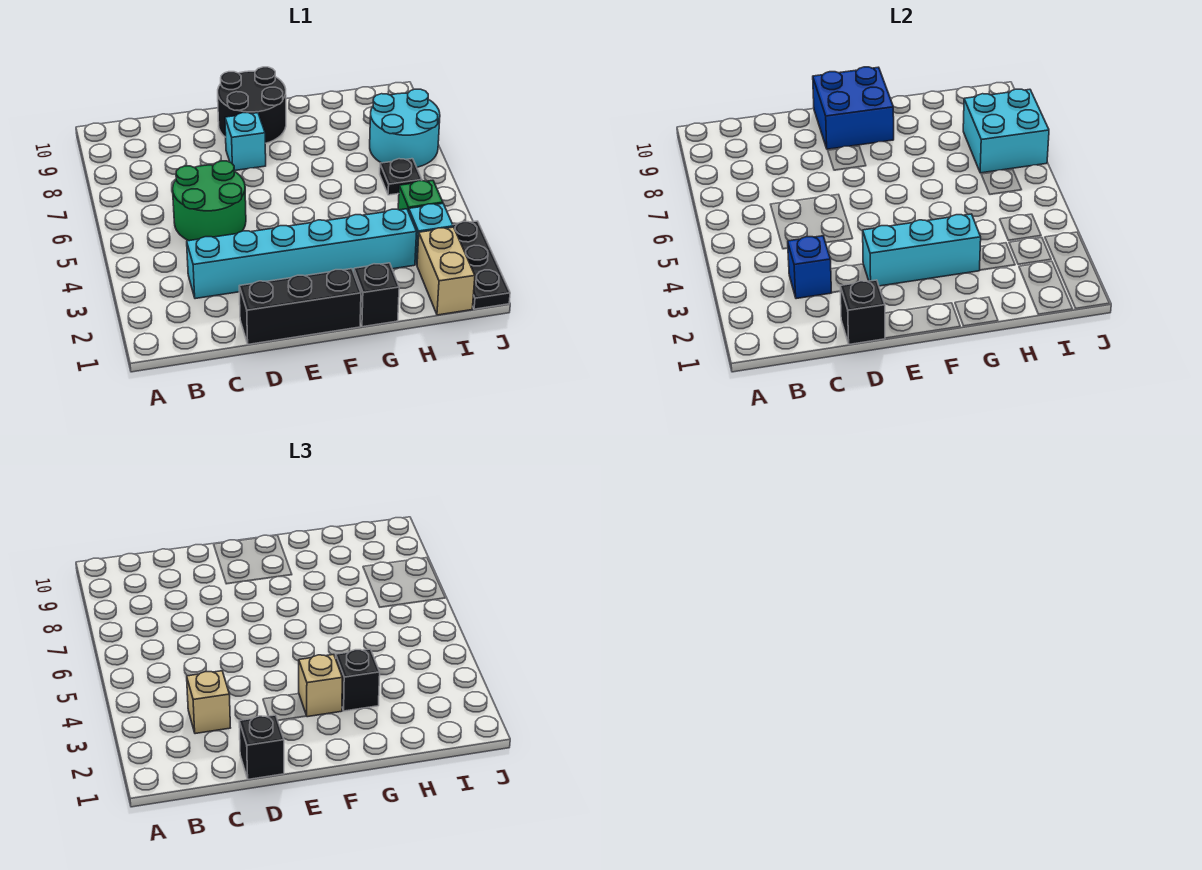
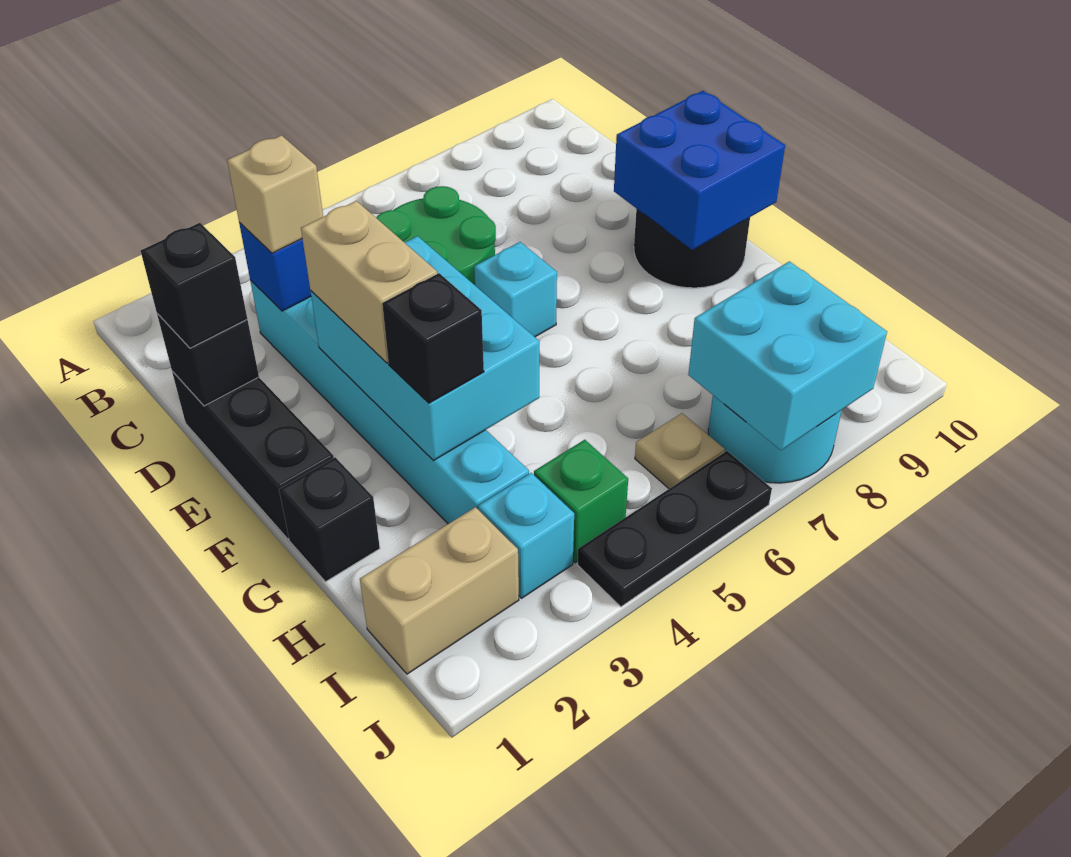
cyan brick E3:G3 level 2 -> cyan brick E3:G4 level 2
cyan brick E8 level 1 -> cyan brick E6 level 1
tan brick F3 level 3 -> tan brick E3:F3 level 3
black plate I6 level 1 -> tan plate I6 level 1
black plate J1:J3 level 1 -> black plate J4:J6 level 1

